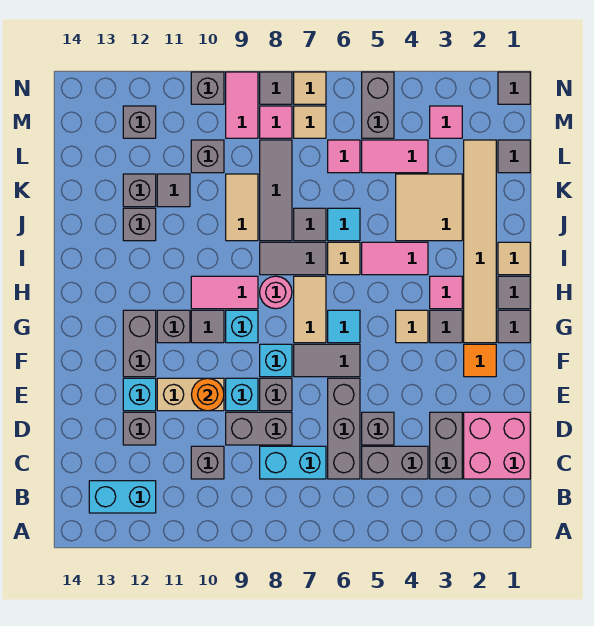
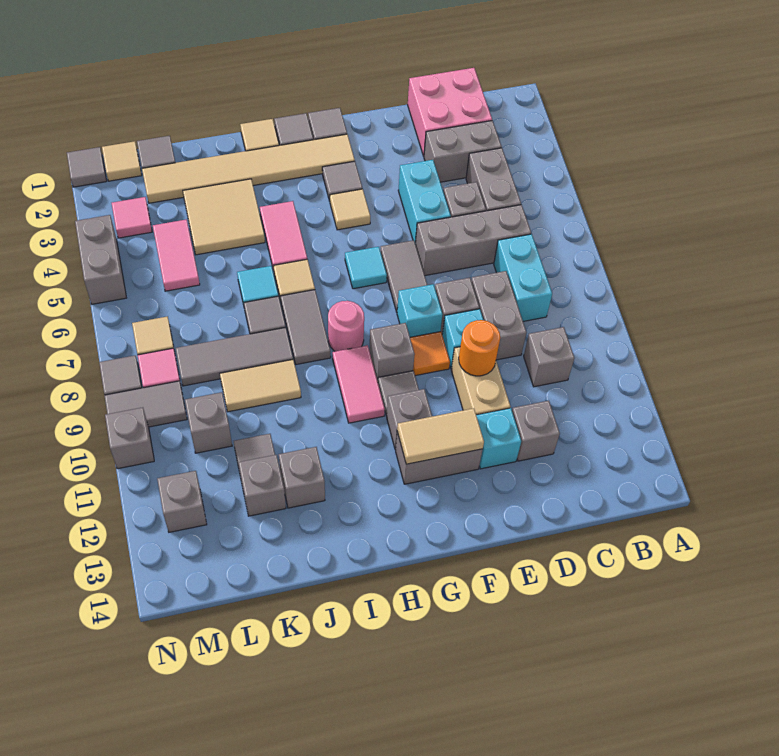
cyan brick B12:B13 level 1 -> cyan brick E4:E5 level 1
orange tile F2 level 1 -> orange tile F9 level 1
tan tile G7:H7 level 1 -> tan tile F12:G12 level 2
cyan brick G9 level 1 -> grey brick G9 level 1
pink tile H3 level 1 -> none
pink tile L6 level 1 -> none
grey brick M5:N5 level 1 -> grey brick N4:N5 level 1
pink tile M9:N9 level 1 -> grey tile M9:N9 level 1
tan tile N7 level 1 -> tan tile M1 level 1

